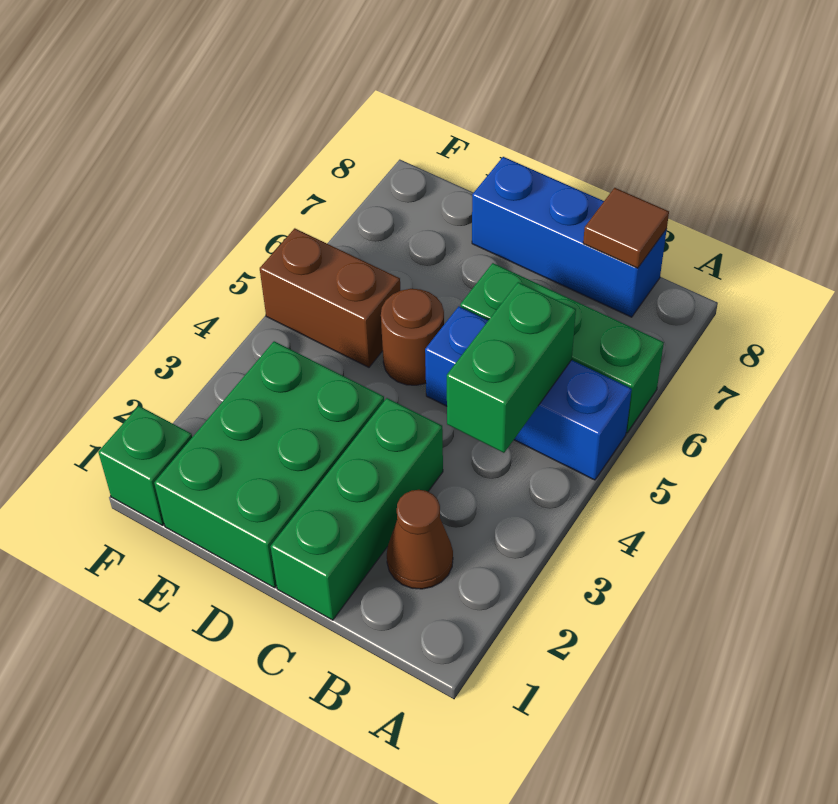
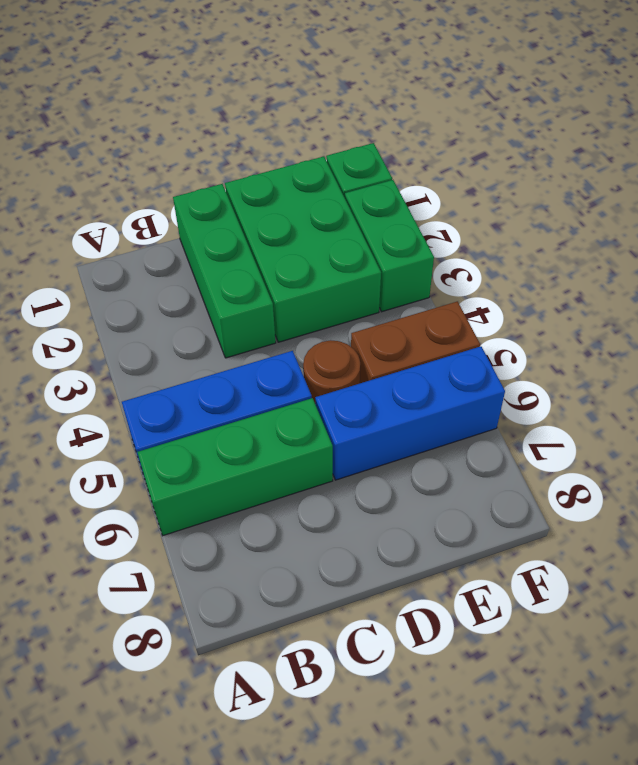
brown cone B2 level 1 -> none
green brick B4:B5 level 2 -> green brick F2:F3 level 1
blue brick B8:D8 level 1 -> blue brick D6:F6 level 1
brown tile B8 level 2 -> none

